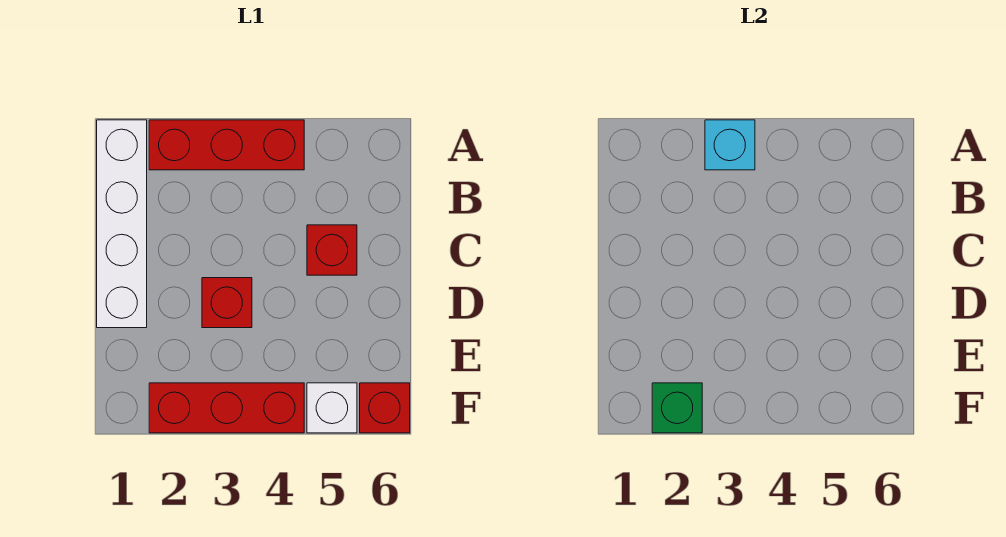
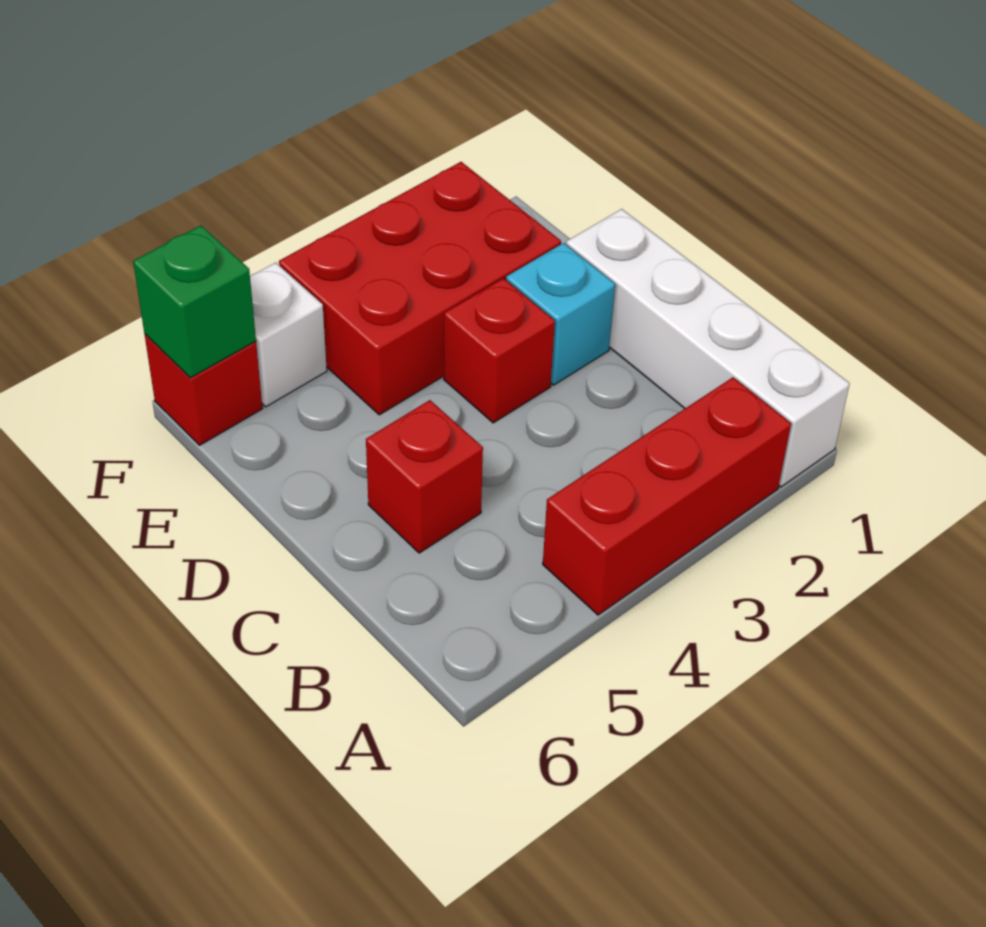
cyan brick A3 level 2 -> cyan brick D2 level 1
red brick F2:F4 level 1 -> red brick E2:F4 level 1
green brick F2 level 2 -> green brick F6 level 2

